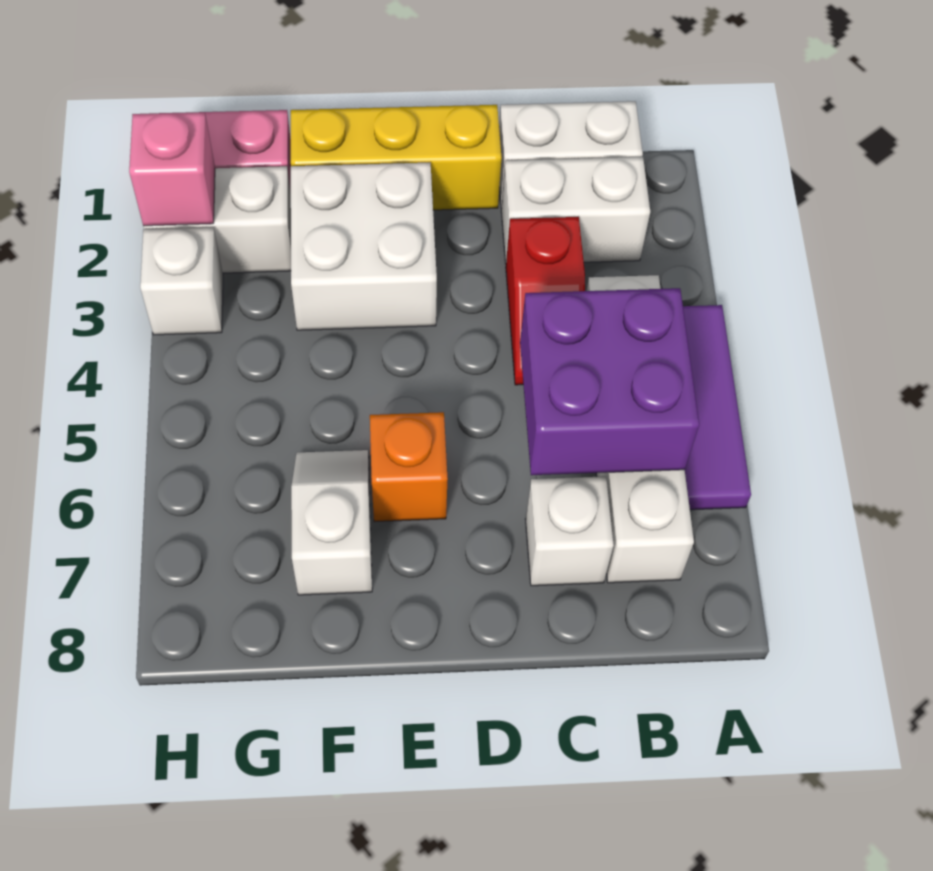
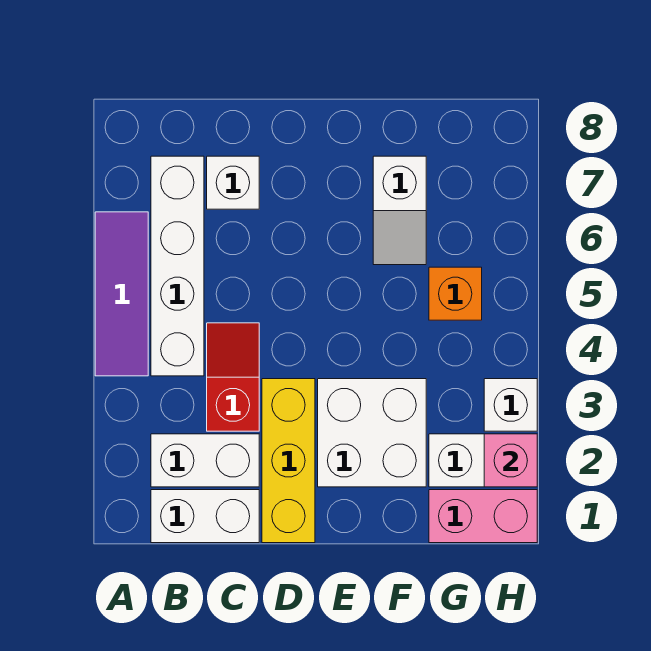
purple brick B5:C6 level 2 -> none
yellow brick D1:F1 level 1 -> yellow brick D1:D3 level 1
orange brick E6 level 1 -> orange brick G5 level 1

